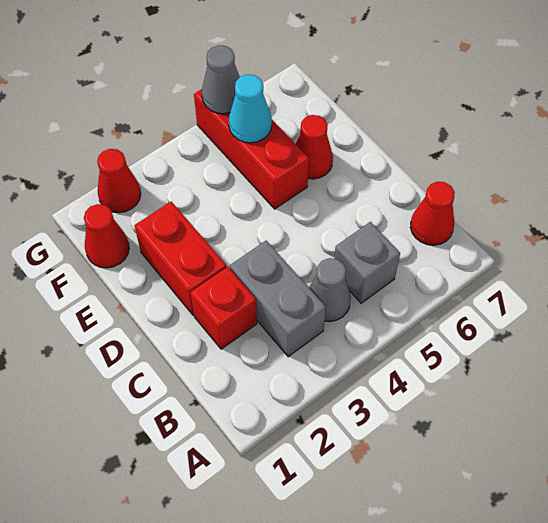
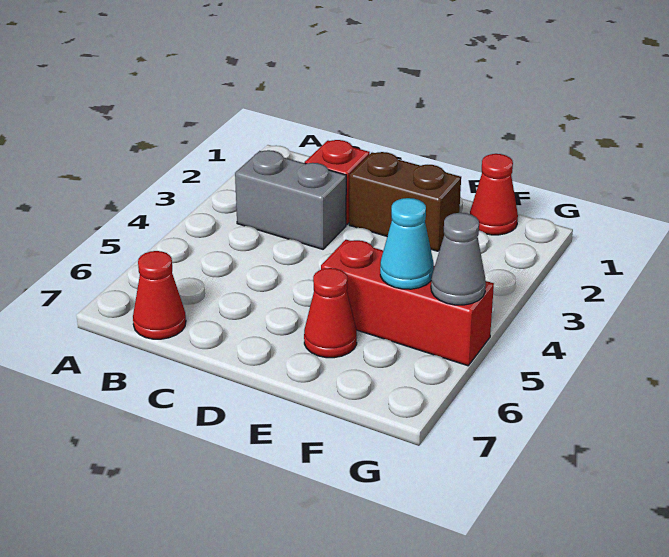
grey cone B4 level 1 -> none
grey brick B5 level 1 -> none
red brick D2:E2 level 1 -> brown brick D2:E2 level 1
red cone G2 level 1 -> none

